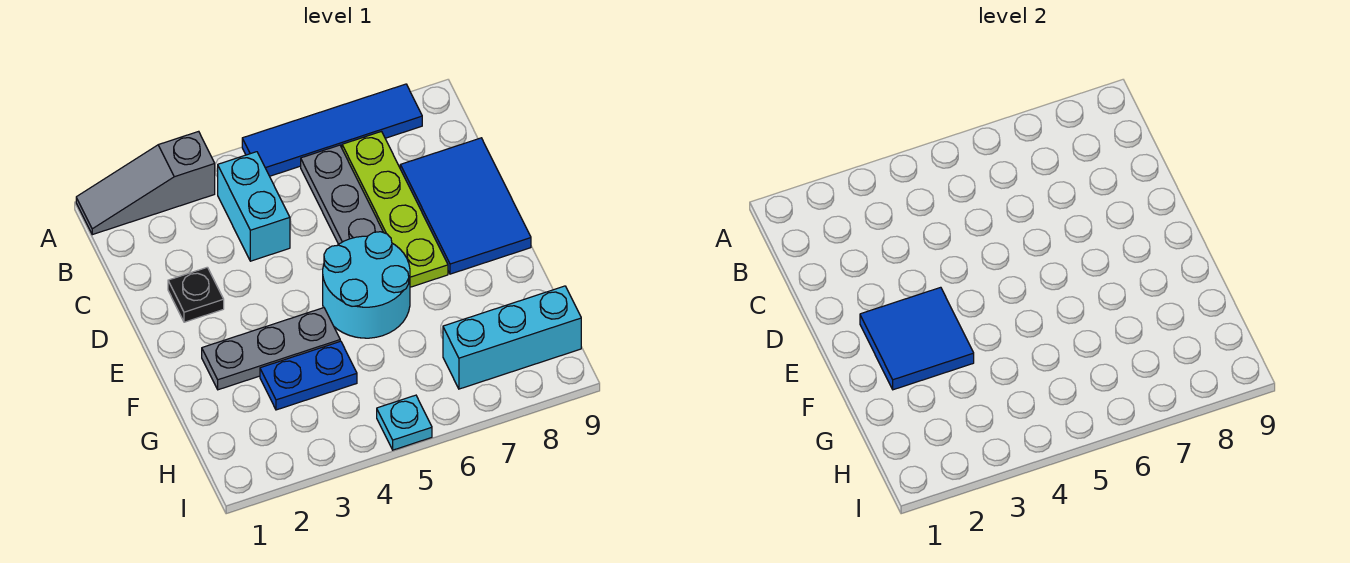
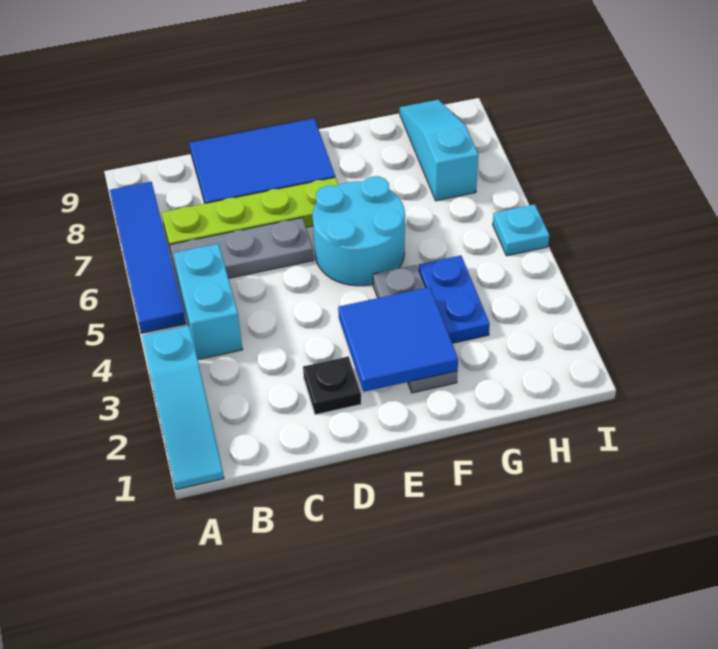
grey slope A1:A3 level 1 top 3 -> cyan slope A1:A3 level 1 top 3
cyan brick B4:C4 level 1 -> cyan brick B4:B5 level 1
cyan brick H7:H9 level 1 -> cyan slope H7:H9 level 1 top 7

